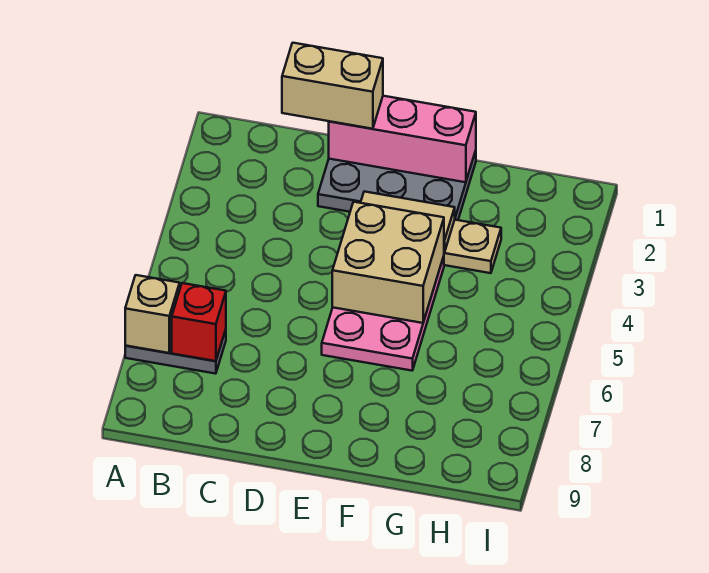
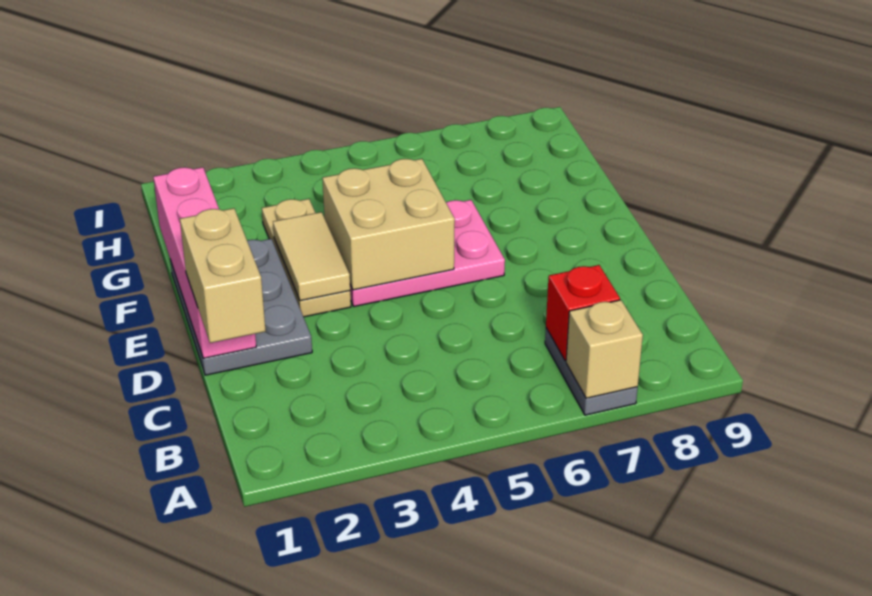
pink brick D1:F1 level 2 -> pink brick D1:G1 level 2

